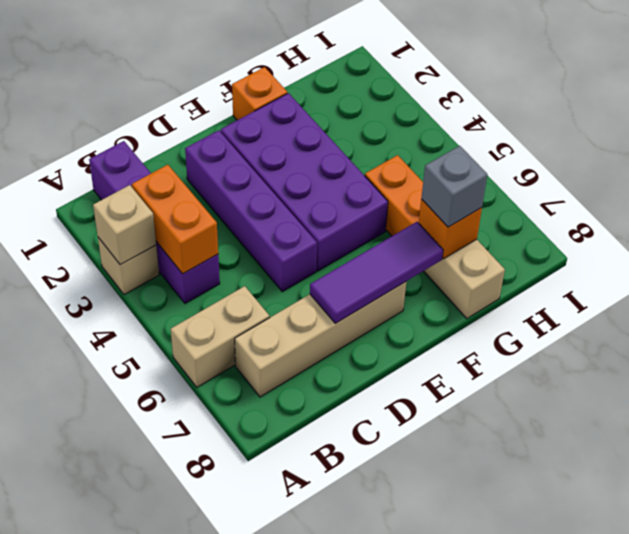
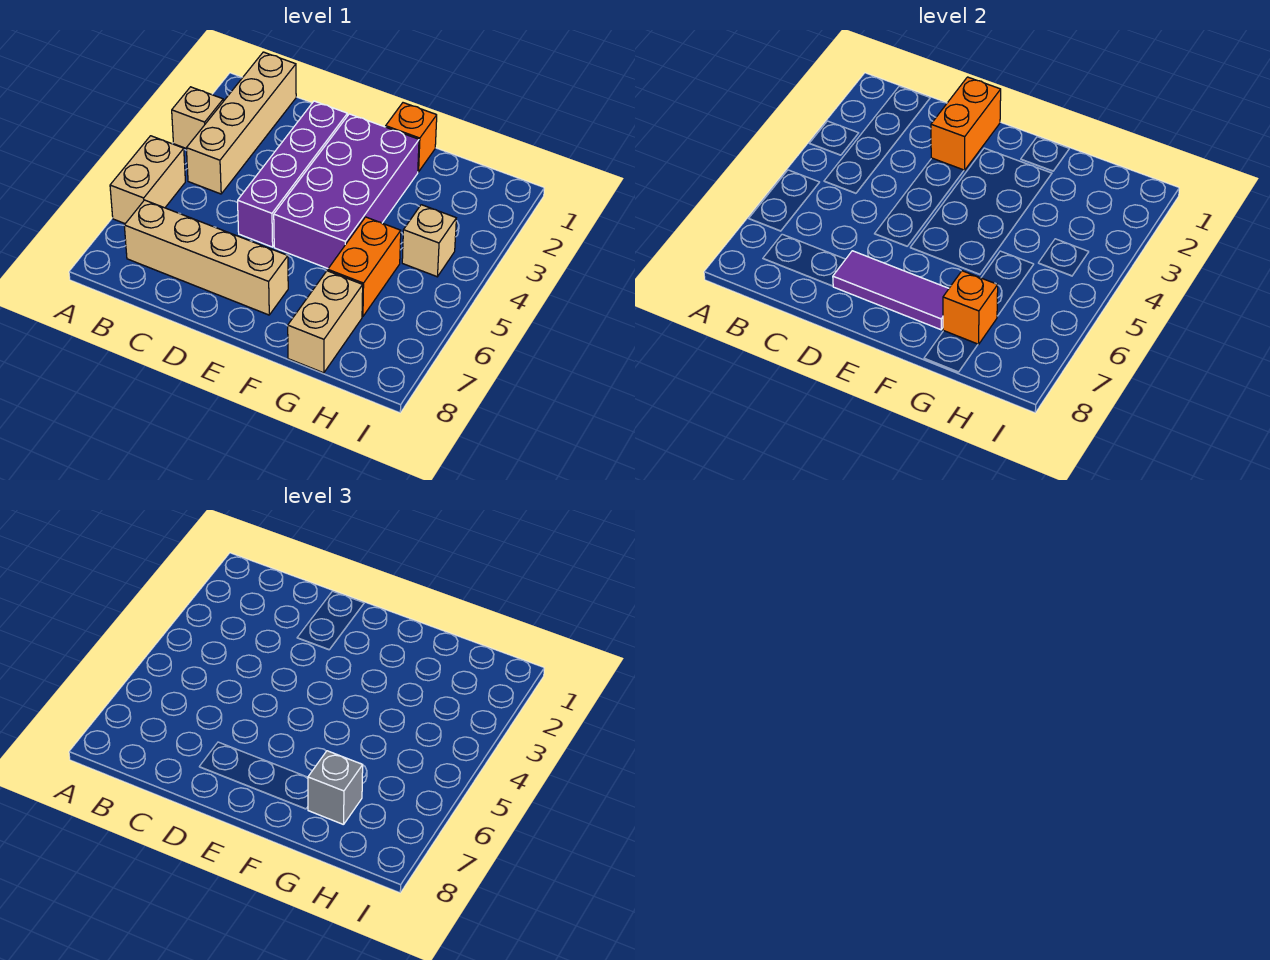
tan brick A3 level 2 -> tan brick H4 level 1
tan brick A6:B6 level 1 -> tan brick A5:A6 level 1
purple brick B1:B4 level 1 -> tan brick B1:B4 level 1
orange brick B3:B4 level 2 -> orange brick D1:D2 level 2

